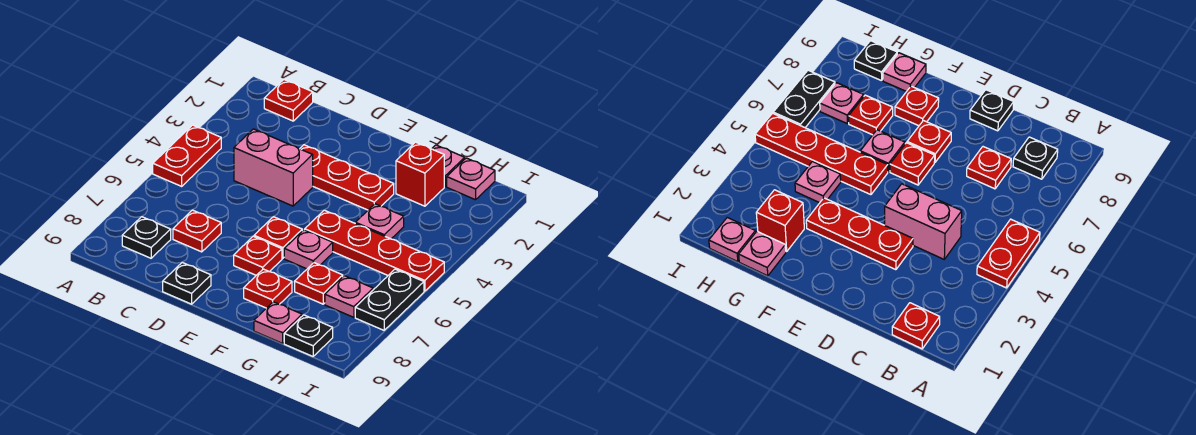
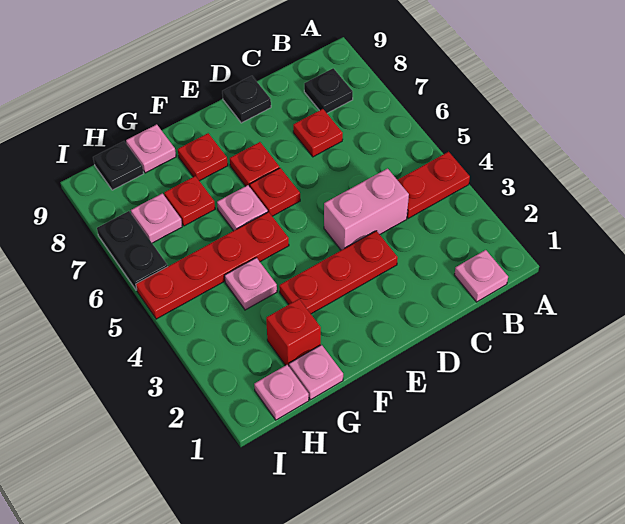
red plate A4:A5 level 1 -> red plate A4:B4 level 1
red plate B1 level 1 -> pink plate B1 level 1

